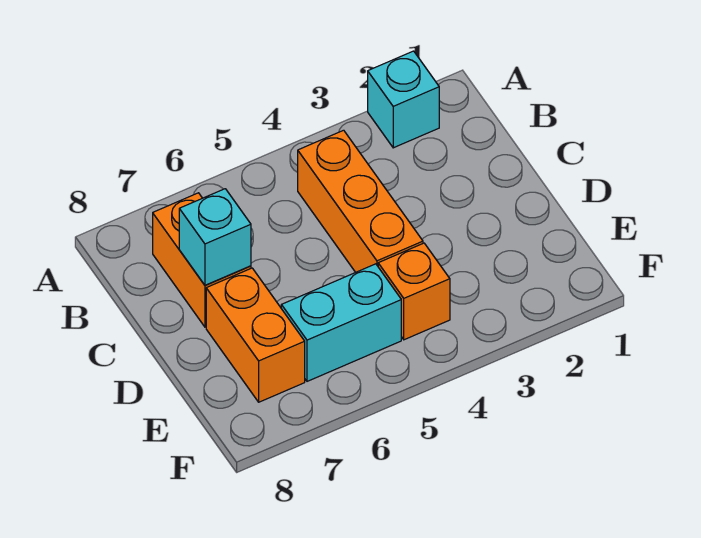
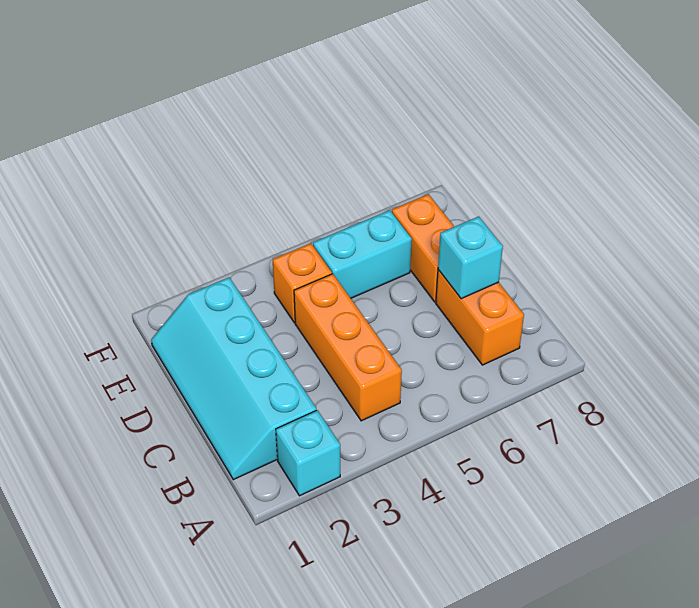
none -> cyan slope B1:E2 level 1 top 2

